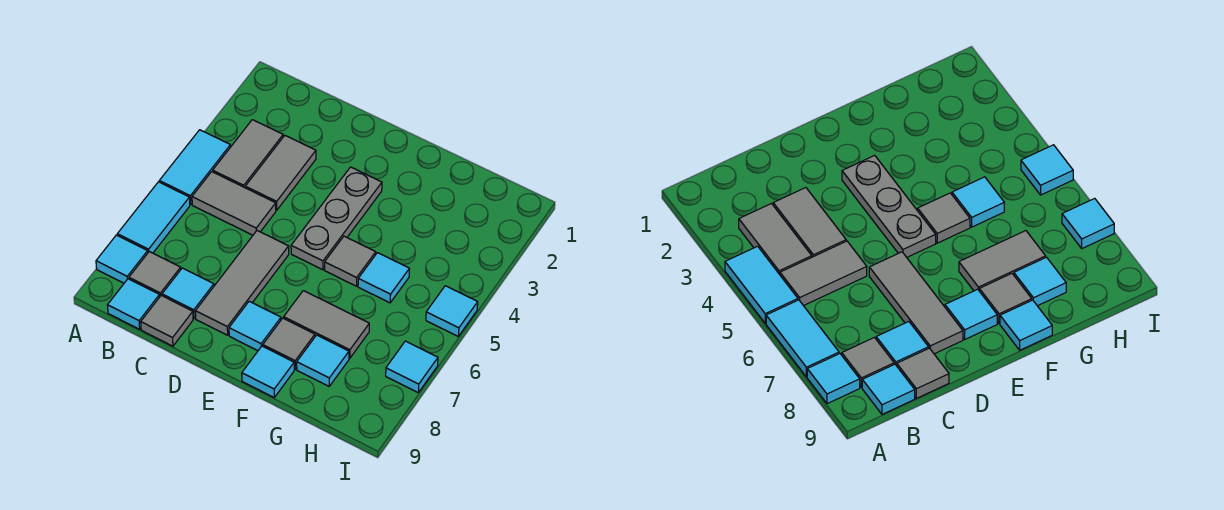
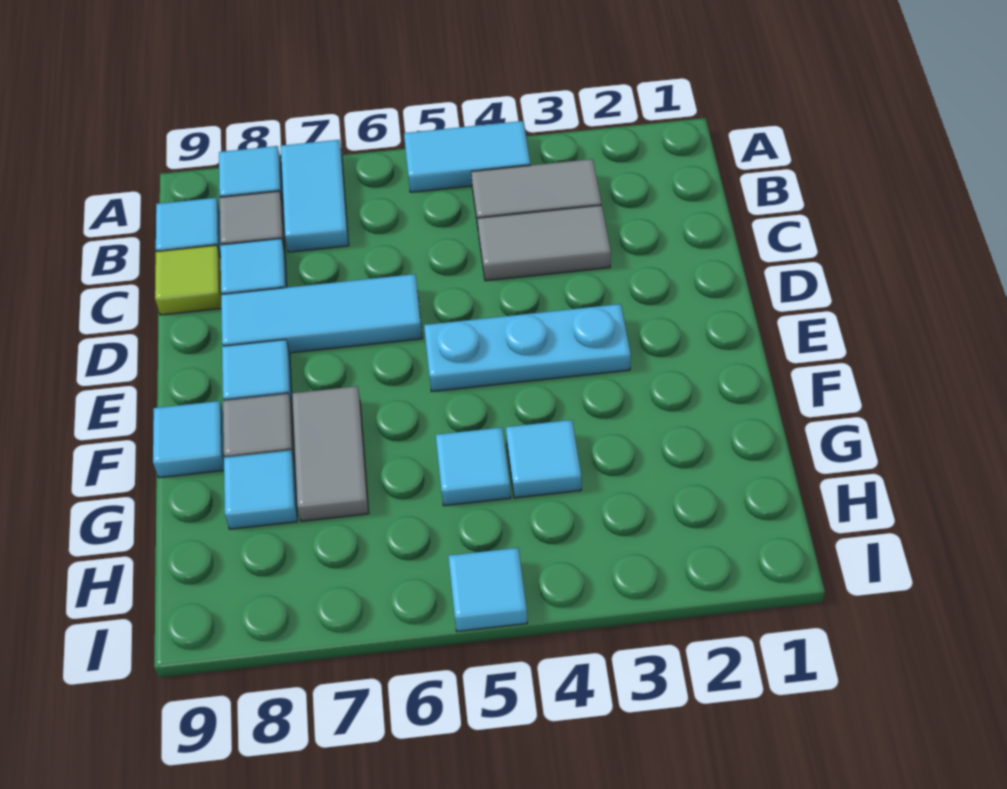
cyan tile A6:A7 level 1 -> cyan tile A7:B7 level 1
grey tile B5:C5 level 1 -> none
grey tile C9 level 1 -> lime tile C9 level 1
grey tile D6:D8 level 1 -> cyan tile D6:D8 level 1
grey plate E3:E5 level 1 -> cyan plate E3:E5 level 1
grey tile F5 level 1 -> none
cyan tile I7 level 1 -> cyan tile G4 level 1

